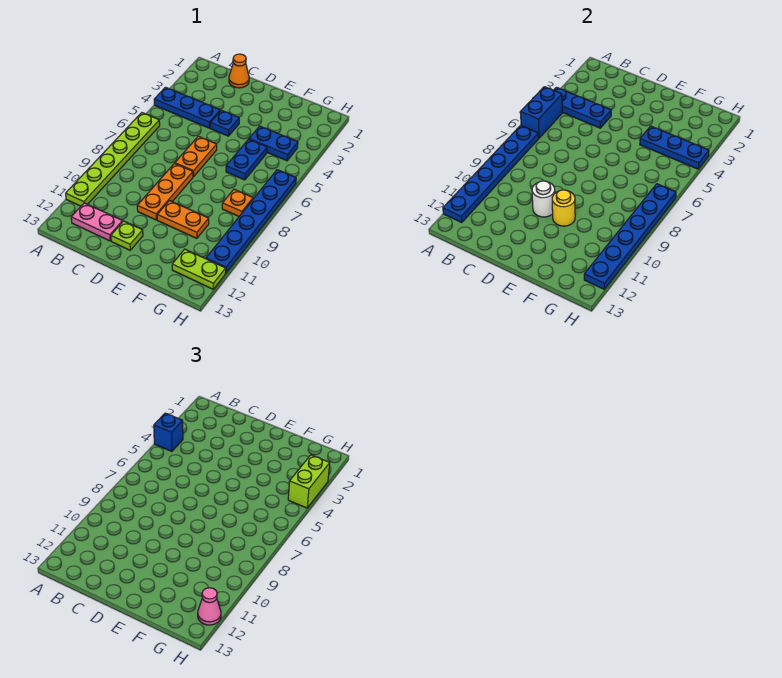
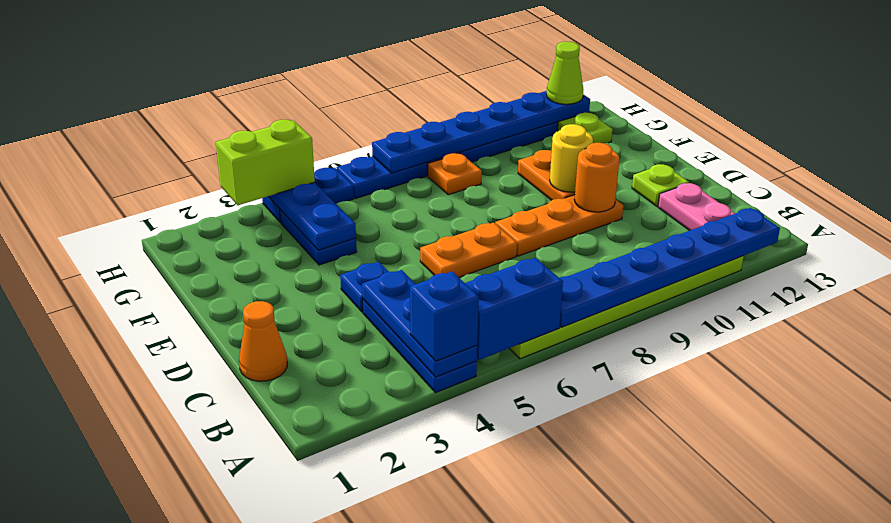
white round brick D10 level 2 -> orange round brick D10 level 2
blue plate F5:F6 level 1 -> blue plate H4:H5 level 1
pink cone H12 level 3 -> lime cone H12 level 3

